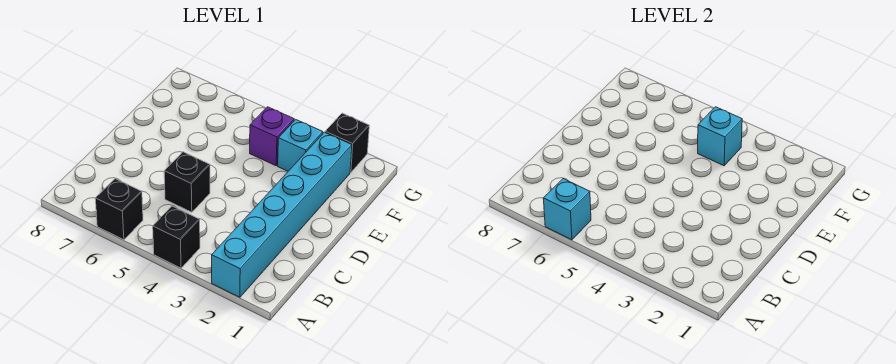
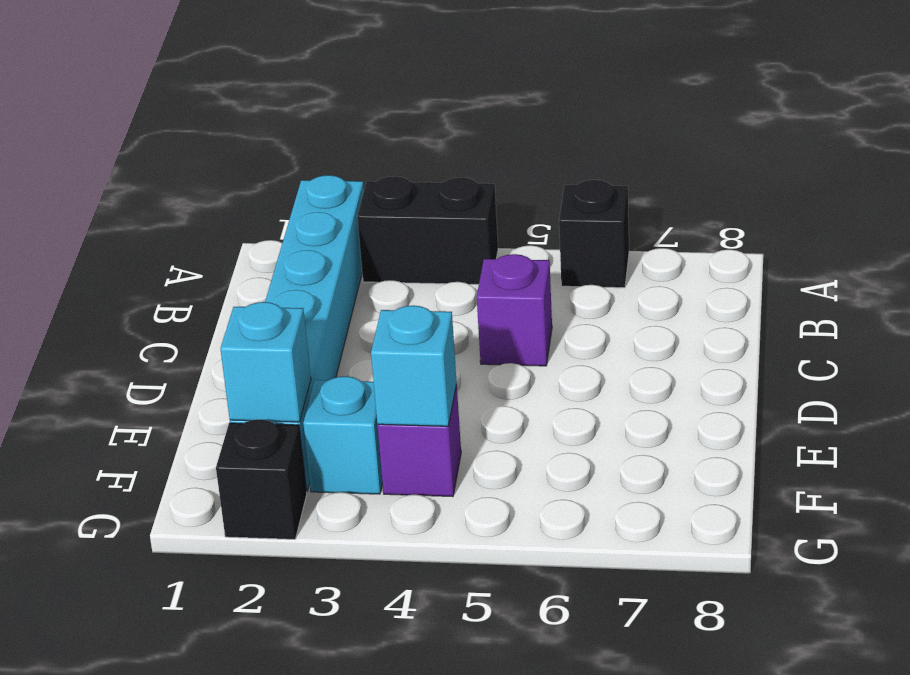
black brick A4 level 1 -> black brick A3:A4 level 1
cyan brick A6 level 2 -> cyan brick F2 level 2
black brick C5 level 1 -> purple brick C5 level 1

